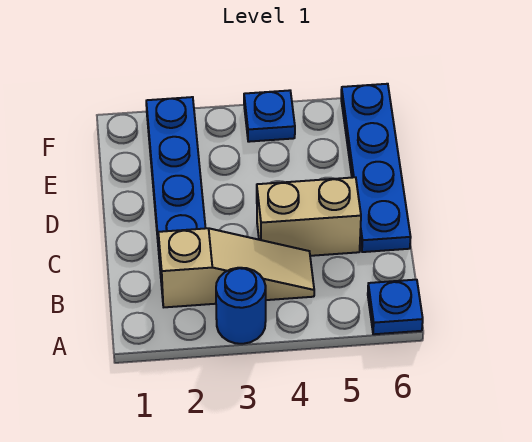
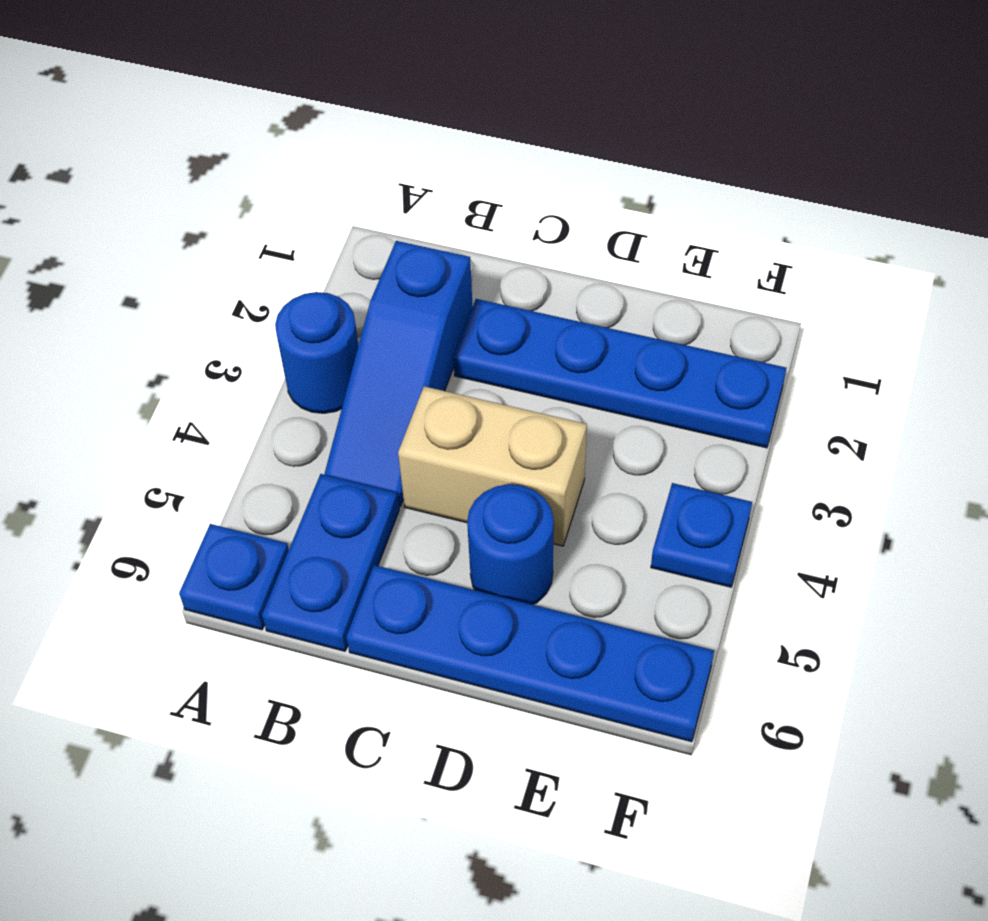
tan slope B2:B4 level 1 top 2 -> blue slope B2:B4 level 1 top 2
none -> blue plate B5:B6 level 1
tan brick C4:C5 level 1 -> tan brick C4:D4 level 1
none -> blue round brick D5 level 1

